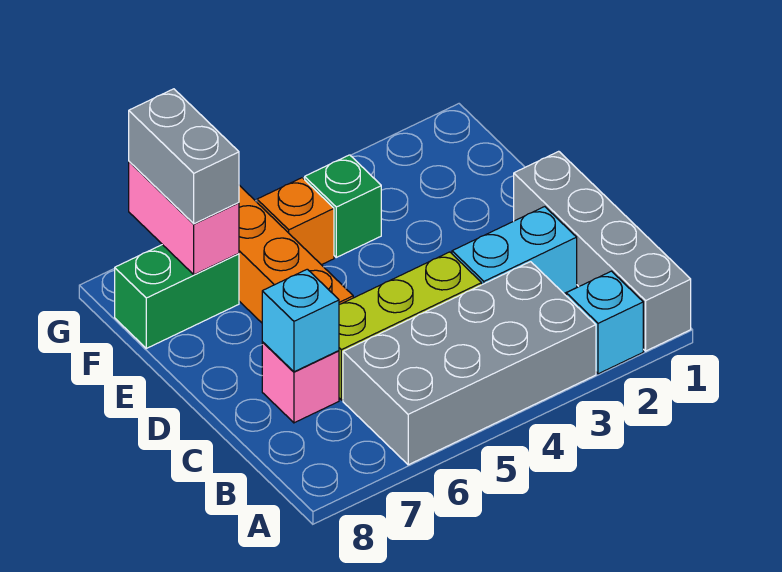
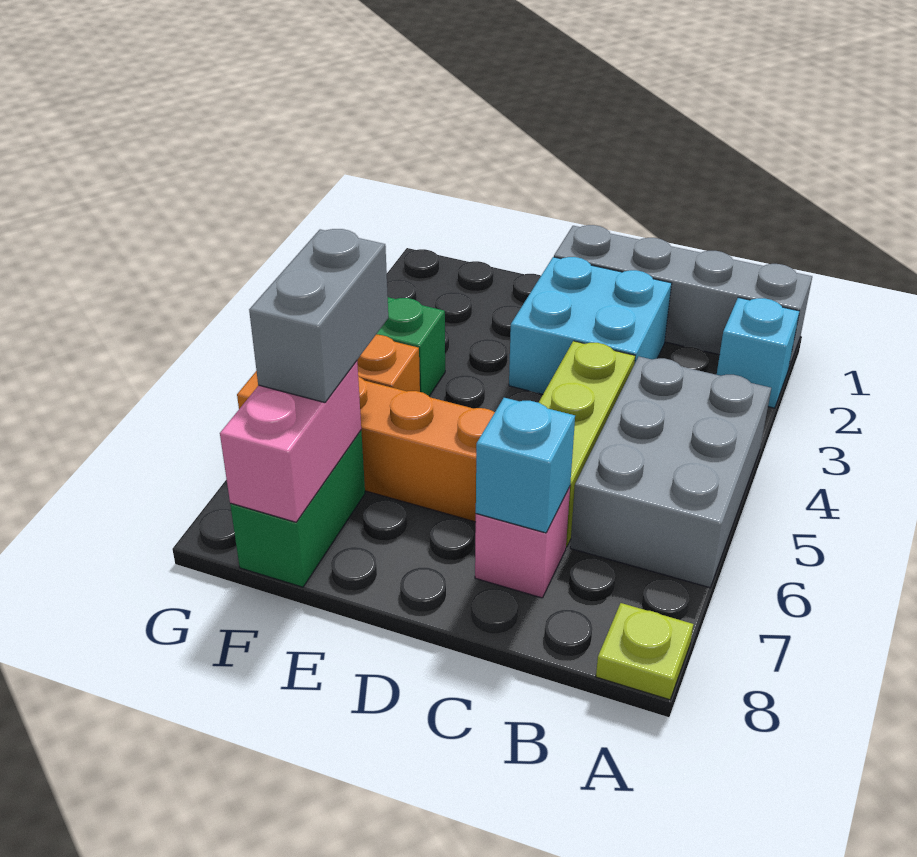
grey brick A3:B6 level 1 -> grey brick A4:B6 level 1
none -> lime plate A8 level 1
cyan brick C2:C3 level 1 -> cyan brick C2:D3 level 1
pink brick F7:G7 level 2 -> pink brick F7:F8 level 2
grey brick F7:G7 level 3 -> grey brick F6:F7 level 3

